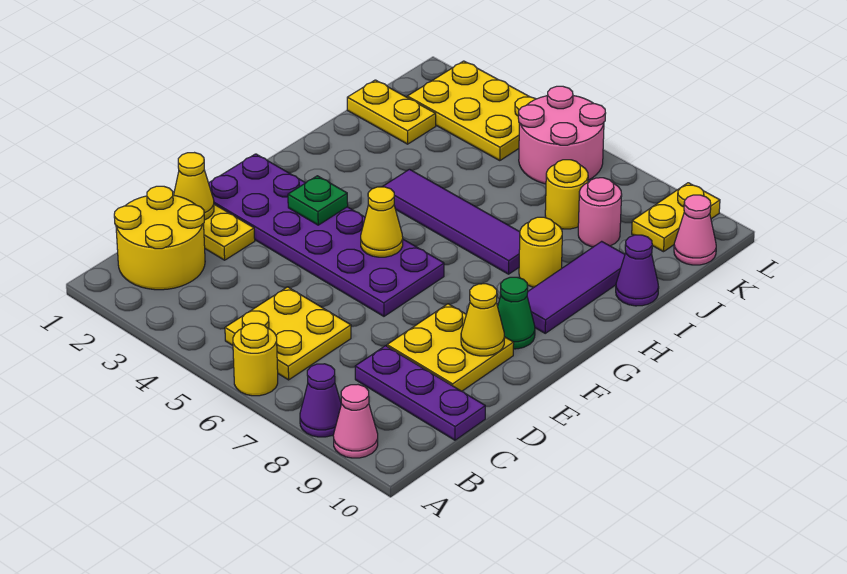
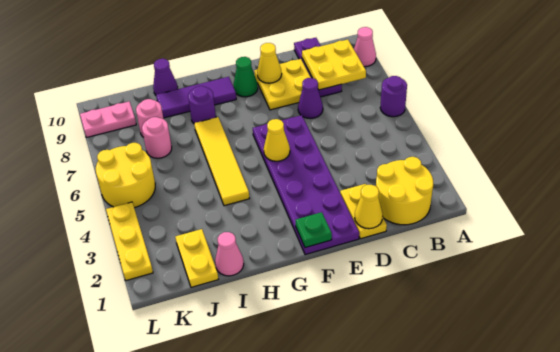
yellow round brick A6 level 1 -> purple round brick A6 level 1
purple cone A8 level 1 -> purple cone D7 level 1
yellow plate B5:C6 level 1 -> yellow plate B8:C9 level 2
green plate F3 level 2 -> green plate F1 level 2
purple tile H4:H7 level 1 -> yellow tile H4:H7 level 1
yellow round brick H8 level 1 -> purple round brick H8 level 1
yellow round brick J7 level 1 -> pink round brick J7 level 1
yellow plate K2:L4 level 1 -> yellow plate L2:L4 level 1
pink round brick K5:L6 level 1 -> yellow round brick K5:L6 level 1
yellow plate K9:L9 level 1 -> pink plate K9:L9 level 1
pink cone K10 level 1 -> pink cone I1 level 1

